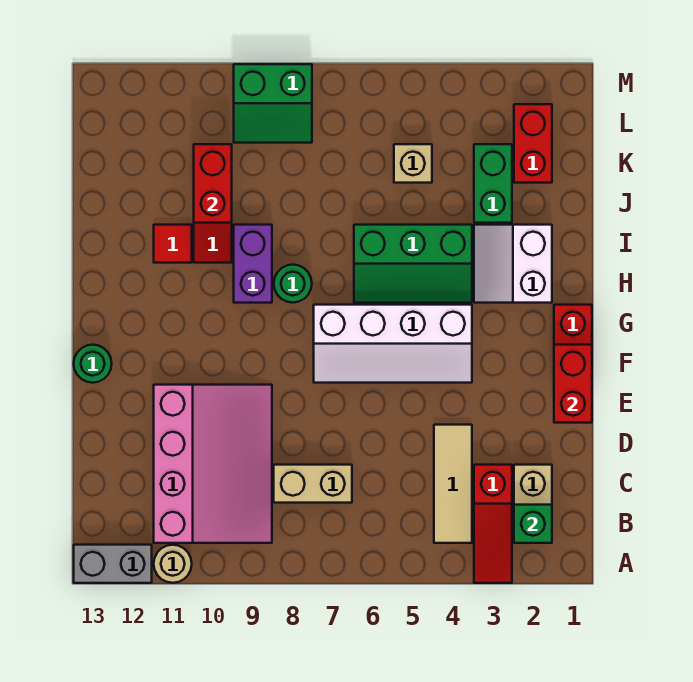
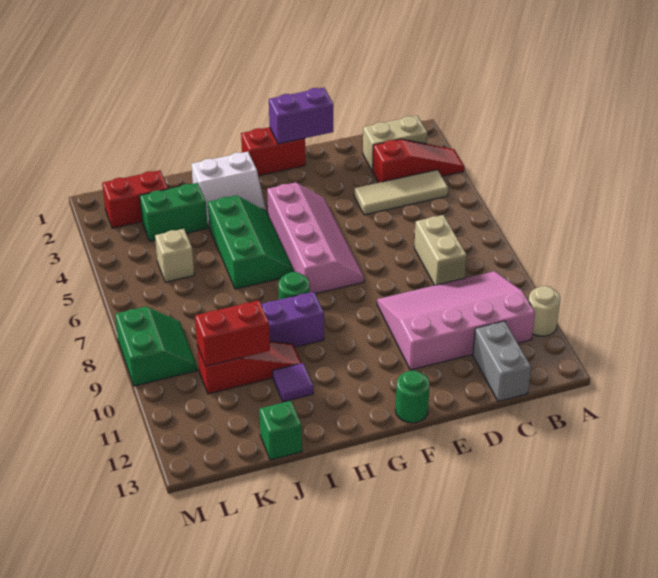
grey brick A12:A13 level 1 -> grey brick C12:C13 level 1
green brick B2 level 2 -> green brick J13 level 1
red brick E1:F1 level 2 -> purple brick E1:F1 level 2
white slope F4:G7 level 1 top G -> pink slope F4:G7 level 1 top G
red tile I11 level 1 -> purple tile I11 level 1

